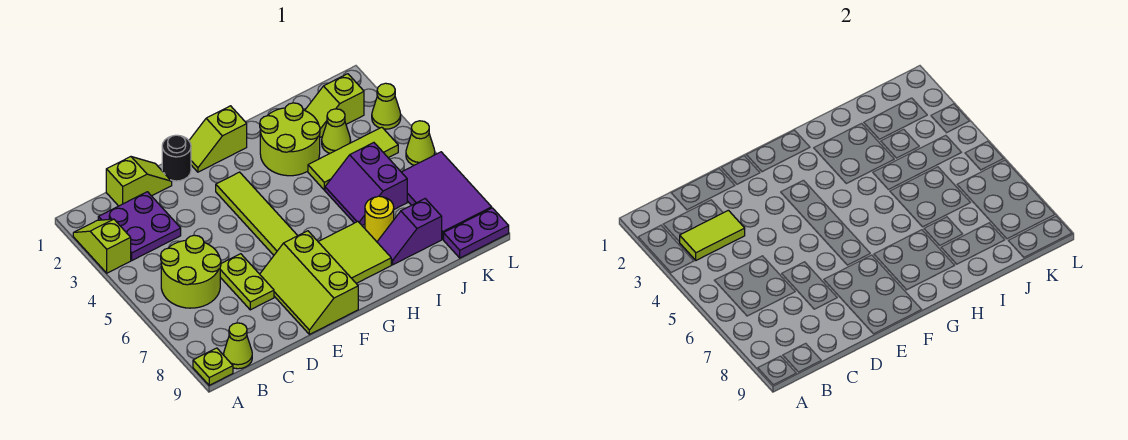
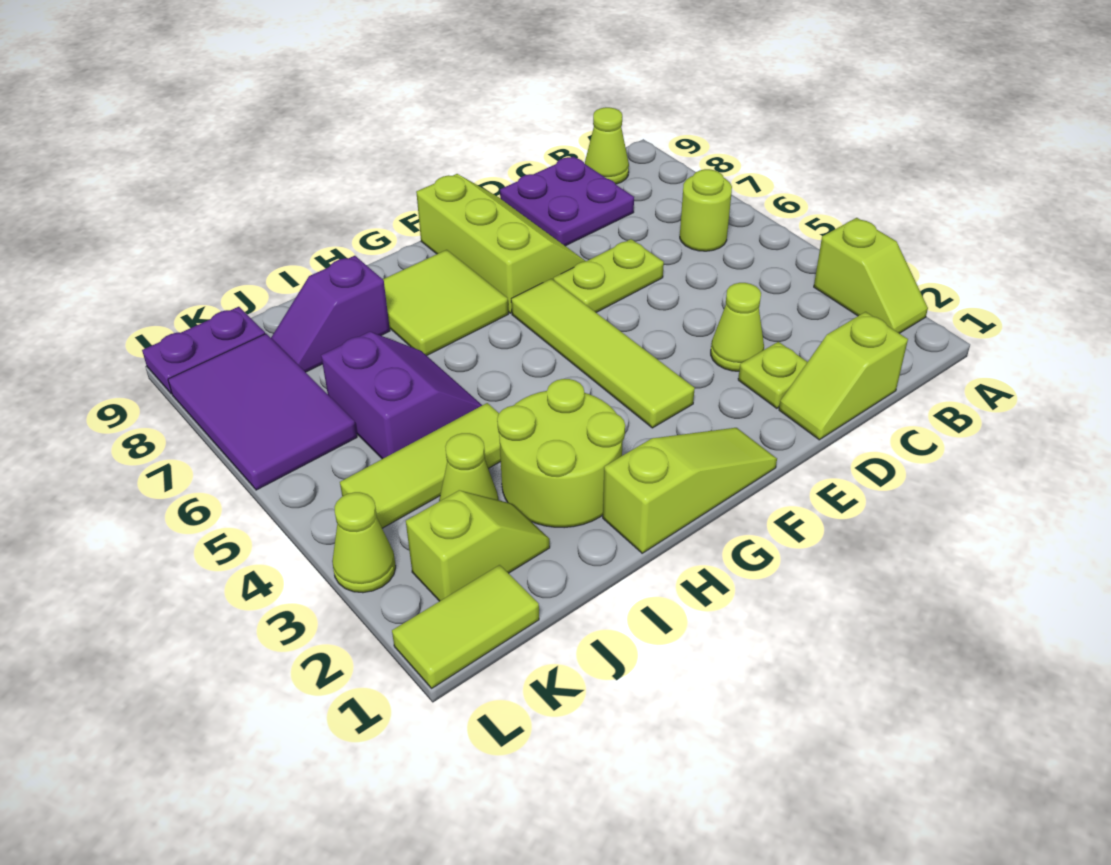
lime plate A9 level 1 -> lime plate D2 level 1
purple plate B2:C3 level 1 -> purple plate C8:D9 level 1
lime tile B3:C3 level 2 -> lime tile K1:L1 level 1
lime round brick B5:C6 level 1 -> lime round brick B6 level 1
lime plate D6:D7 level 1 -> lime plate D6:E6 level 1
black round brick E1 level 1 -> none
lime slope F1:G1 level 1 top G -> lime slope F1:H1 level 1 top H
yellow round brick I7 level 1 -> none
purple slope I8:J8 level 1 top J -> purple slope I8:J8 level 1 top I
lime cone L5 level 1 -> lime cone D3 level 1

